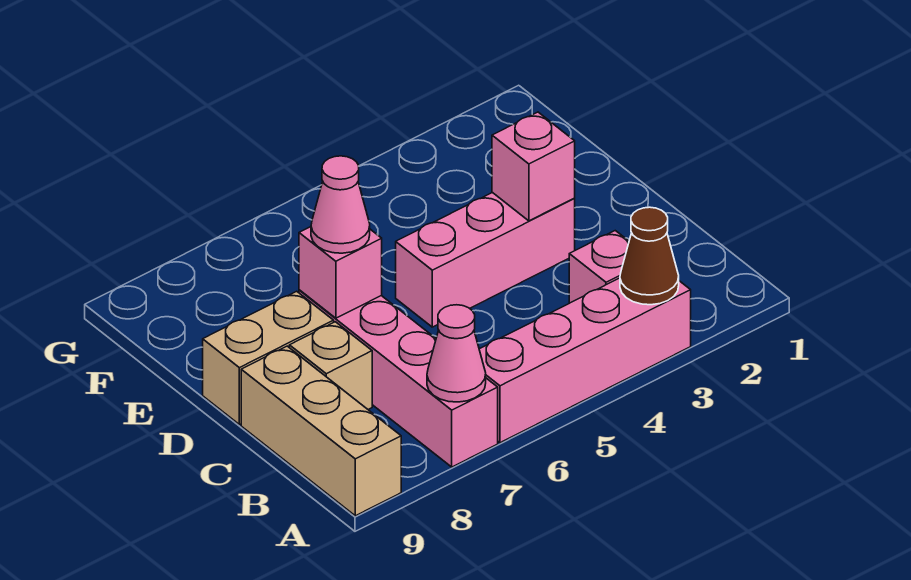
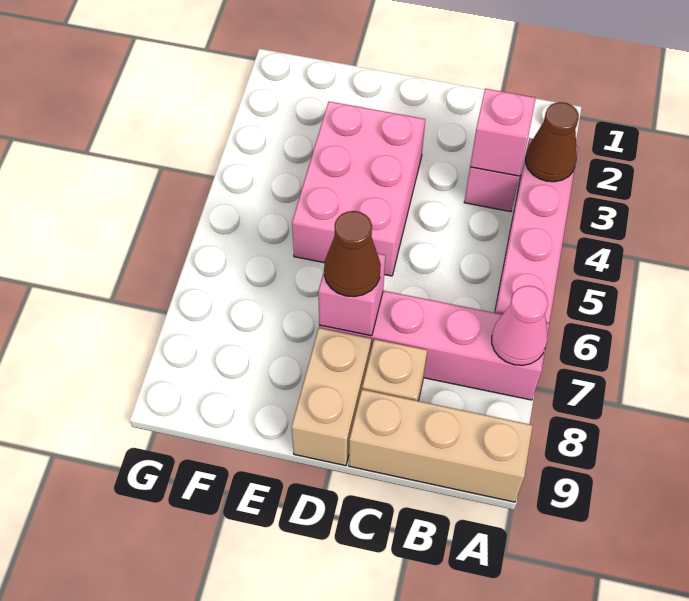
pink brick D3:D5 level 1 -> pink brick D3:E5 level 1
pink brick D3 level 2 -> pink brick B3 level 2
pink cone D7 level 3 -> brown cone D7 level 3

